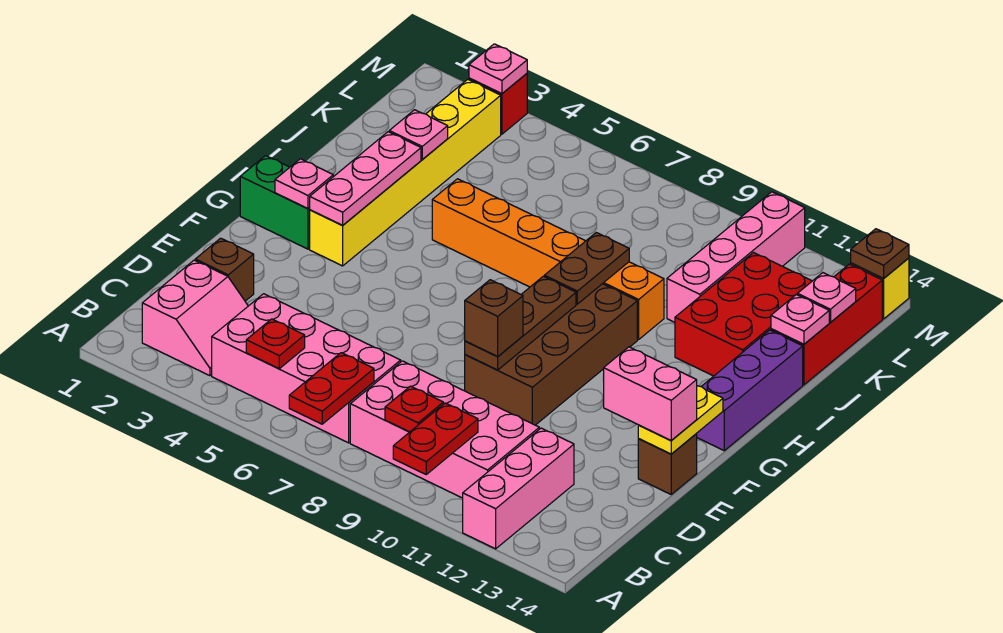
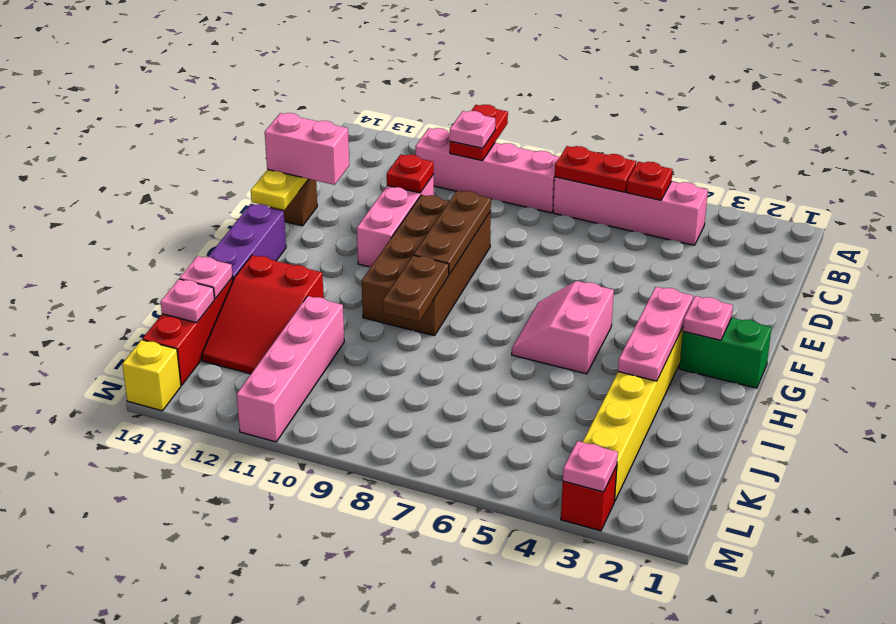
red plate A7:B7 level 2 -> red plate B6:B7 level 2
pink brick A12:C12 level 1 -> pink brick D11:F11 level 1
pink slope B2:C3 level 1 top 2 -> pink slope G5:H6 level 1 top 5
pink brick B4:C7 level 1 -> pink brick B4:B7 level 1
pink brick B8:C11 level 1 -> pink brick B8:B11 level 1
red plate B9 level 2 -> red plate D11 level 2
brown brick D2 level 1 -> none
brown brick E9 level 3 -> none
orange brick I5:I10 level 1 -> none
red brick I12:K13 level 1 -> red slope I12:K13 level 1 top I
pink plate J3 level 2 -> pink plate B10 level 3
brown plate M14 level 2 -> none

